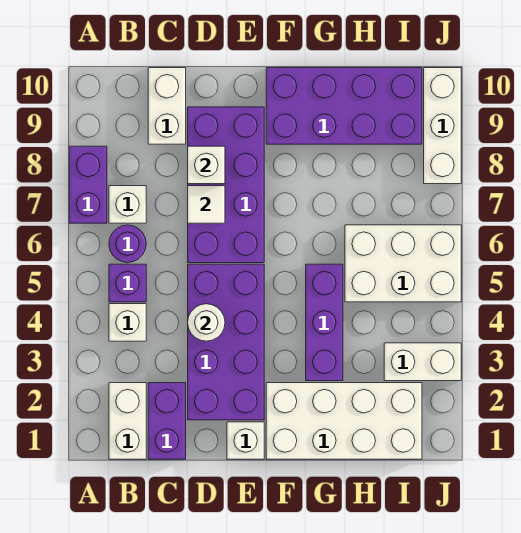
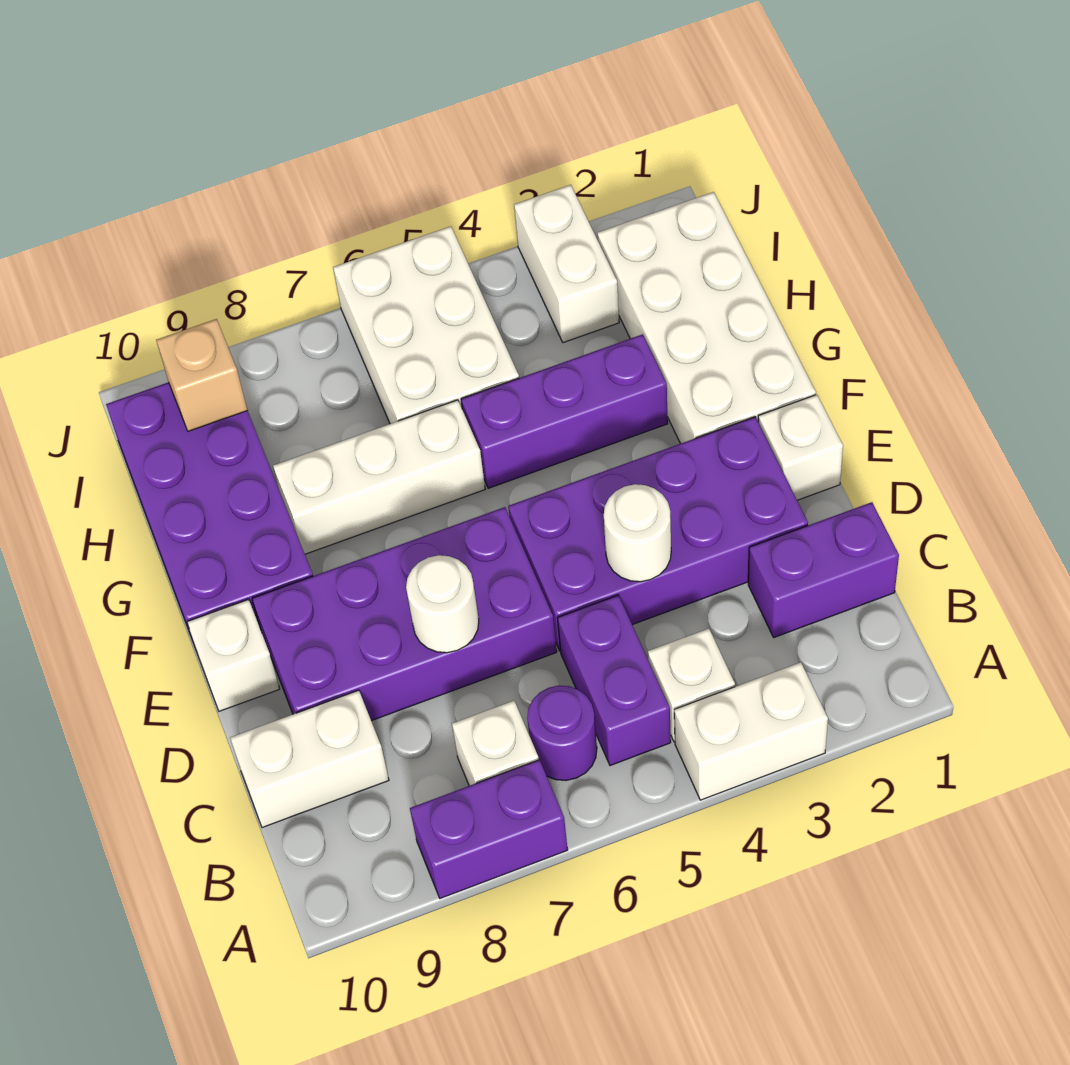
white brick B1:B2 level 1 -> white brick A3:A4 level 1
purple brick B5 level 1 -> purple brick B5:C5 level 1
white tile D7 level 2 -> white round brick D7 level 2
white brick D8 level 2 -> white brick E10 level 1
none -> tan brick I9 level 2
white brick J8:J10 level 1 -> white brick G6:G8 level 1

